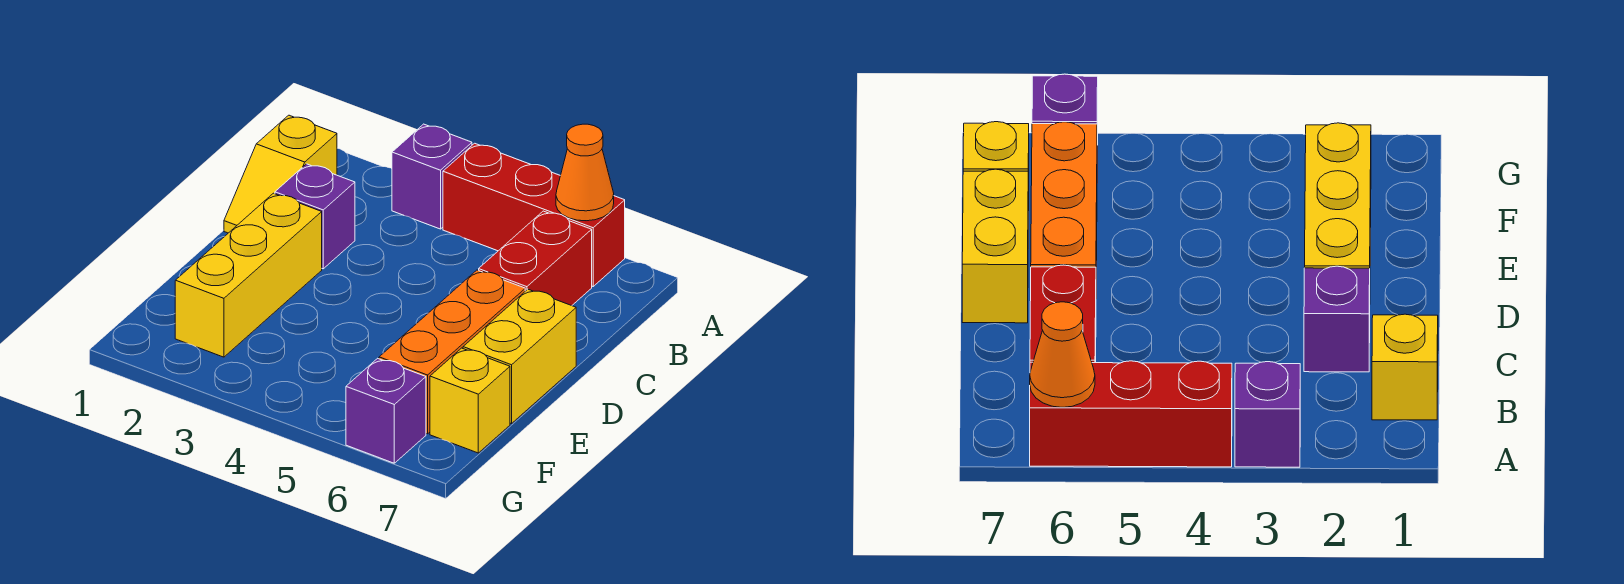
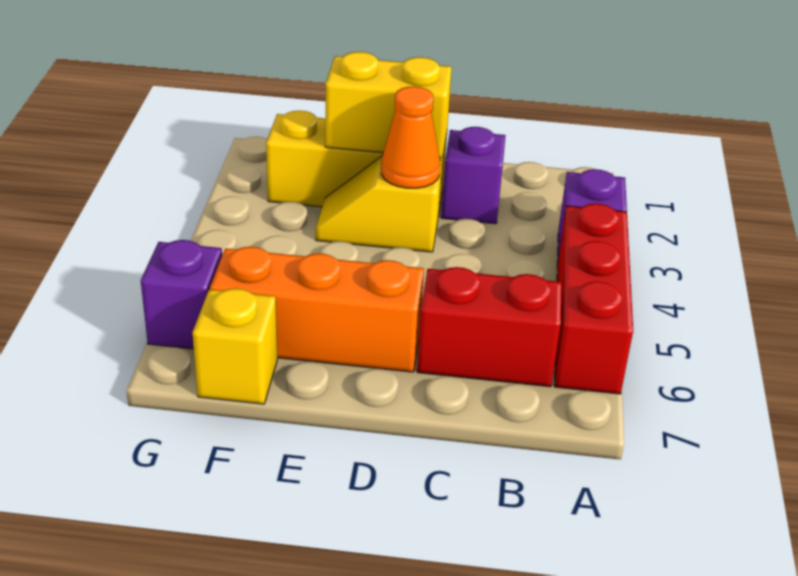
orange cone A6 level 2 -> orange cone D3 level 2
yellow slope B1:C1 level 1 top B -> yellow slope D3:E3 level 1 top D
yellow brick D7:E7 level 1 -> yellow brick D2:E2 level 2

